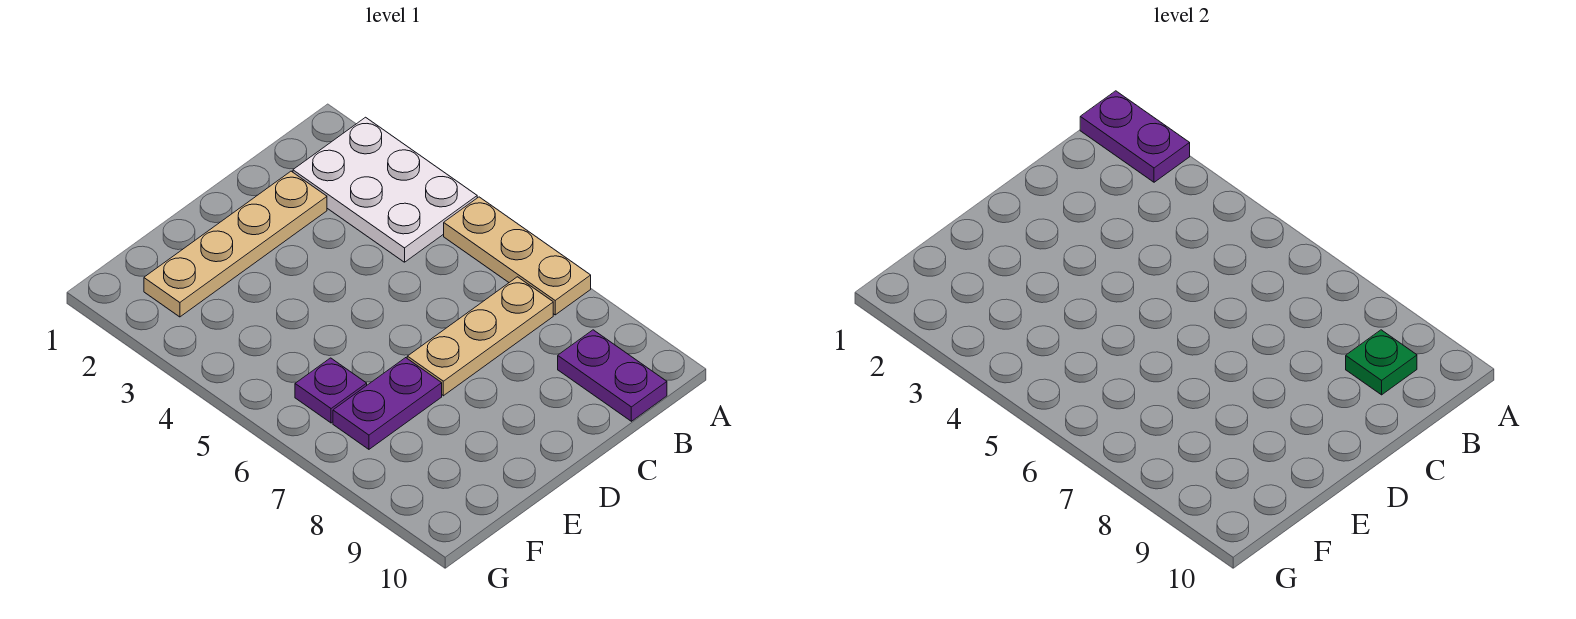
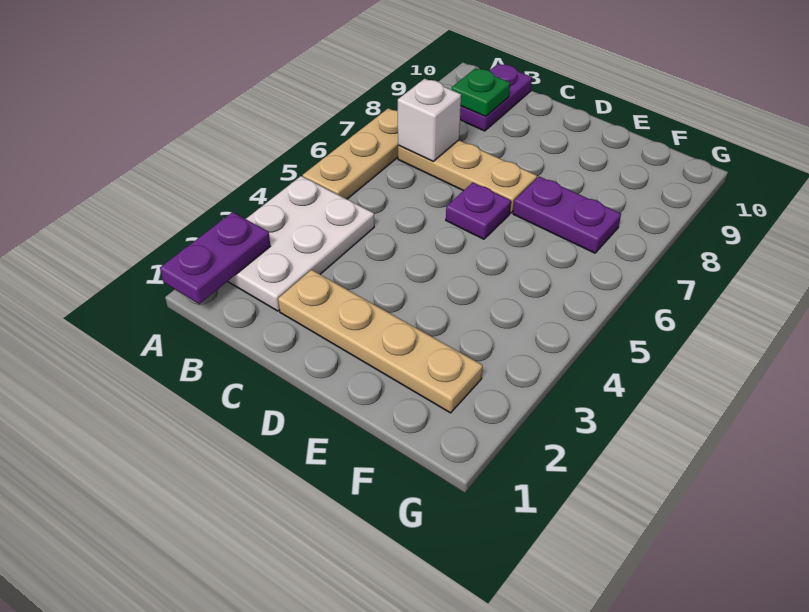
none -> white brick B7 level 2
purple plate F6 level 1 -> purple plate D6 level 1

